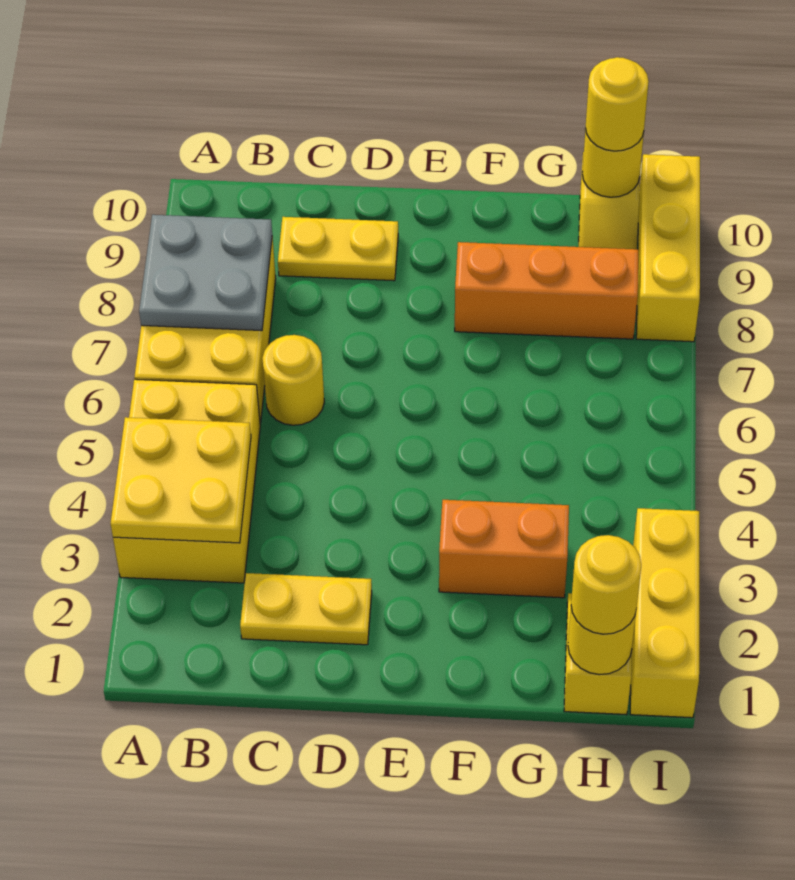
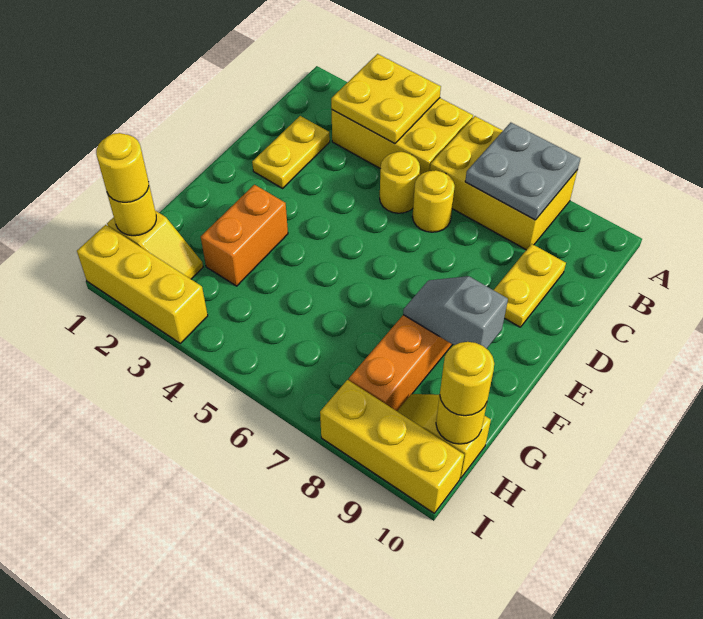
none -> yellow round brick C5 level 1
none -> grey slope F8:F9 level 2 top 9

